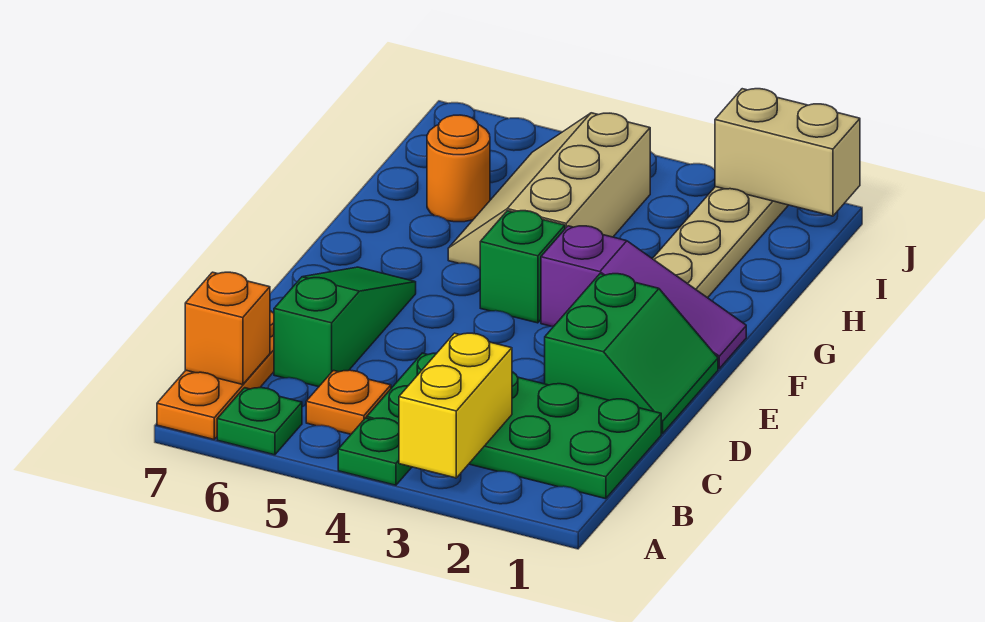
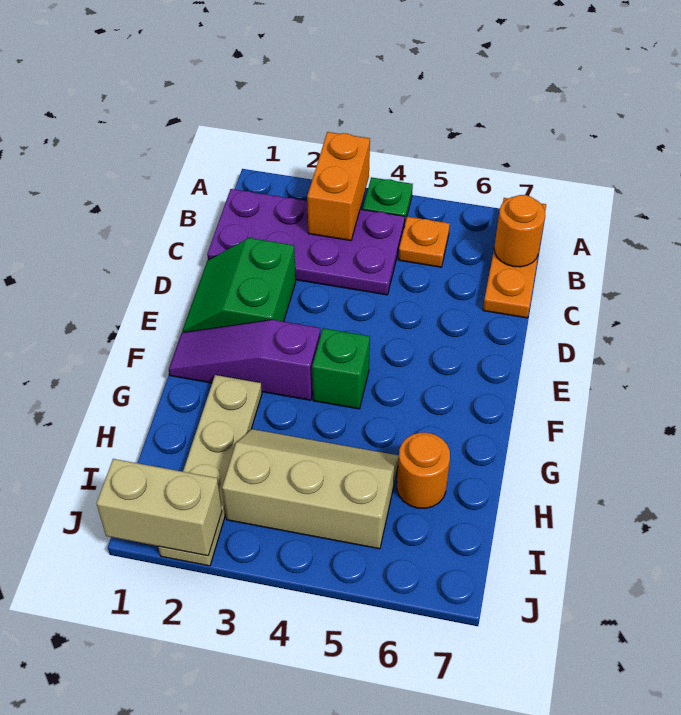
yellow brick A3:B3 level 2 -> orange brick A3:B3 level 2
green plate A6 level 1 -> none
green plate B1:C4 level 1 -> purple plate B1:C4 level 1
orange brick B7 level 2 -> orange round brick B7 level 2
green slope C6:E6 level 1 top C -> none
tan slope G4:I5 level 1 top 4 -> tan slope H3:I5 level 1 top I

